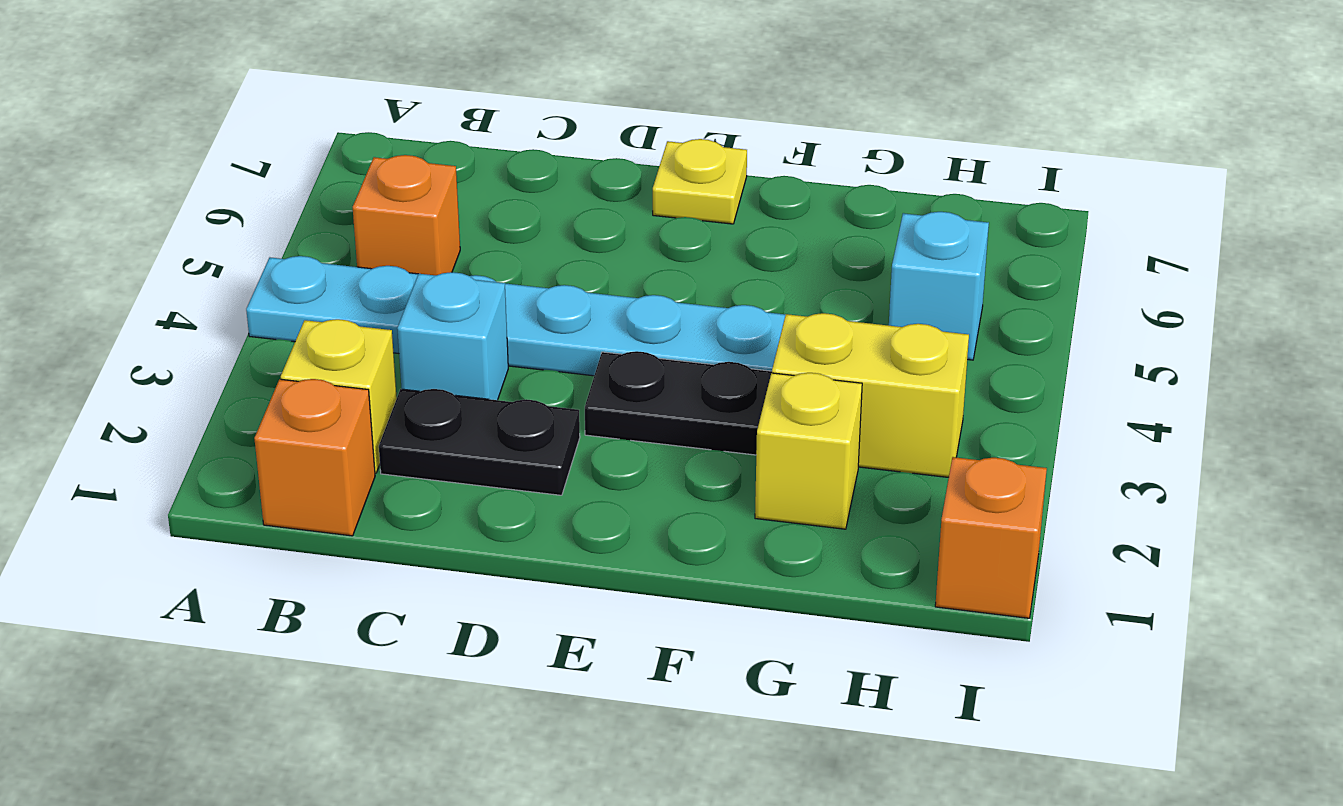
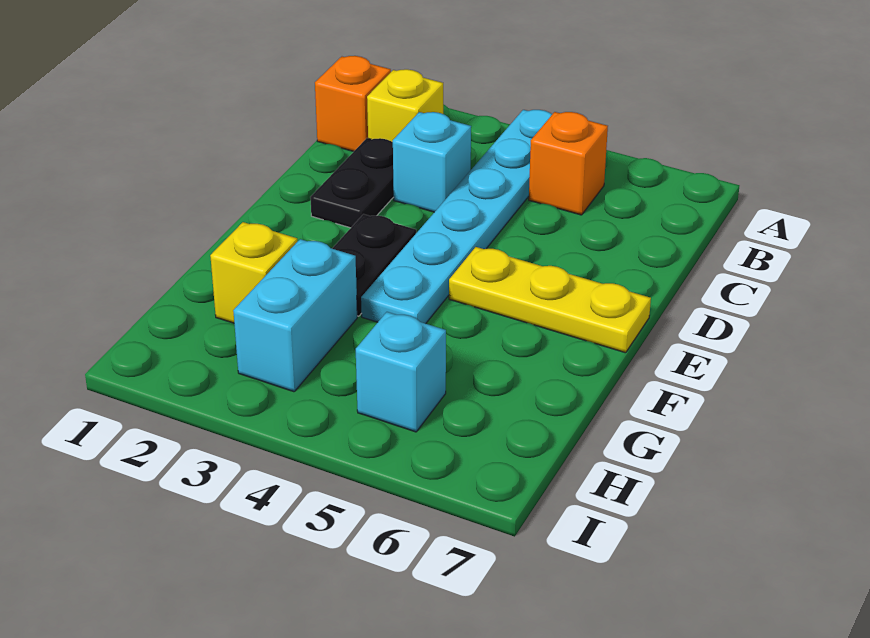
yellow plate E7 level 1 -> yellow plate E5:E7 level 1
yellow brick G3:H3 level 1 -> cyan brick G3:H3 level 1
orange brick I1 level 1 -> none

